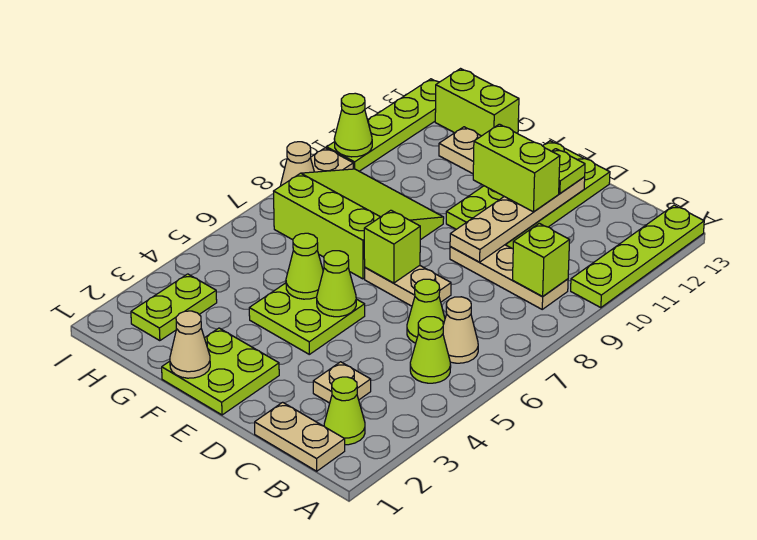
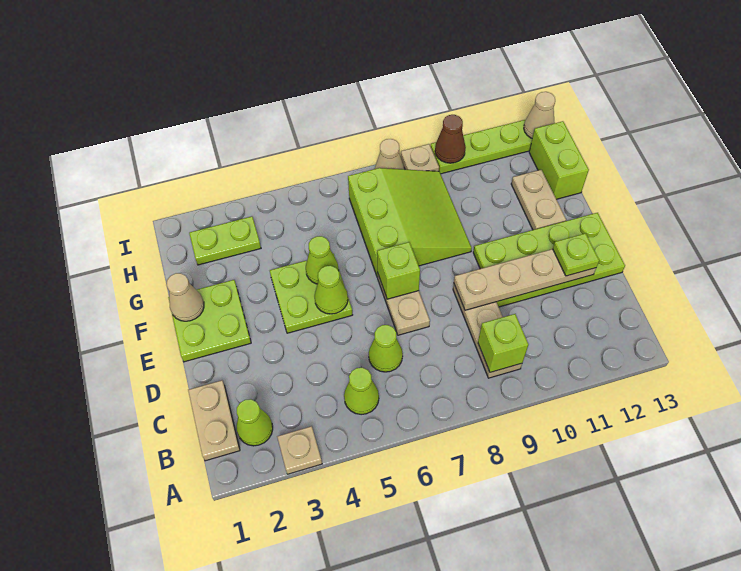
lime plate A10:A13 level 1 -> none
tan cone B6 level 1 -> tan cone I13 level 2
tan plate C3 level 1 -> tan plate A3 level 1
lime brick D11:E11 level 3 -> none
lime cone I10 level 2 -> brown cone I10 level 2

